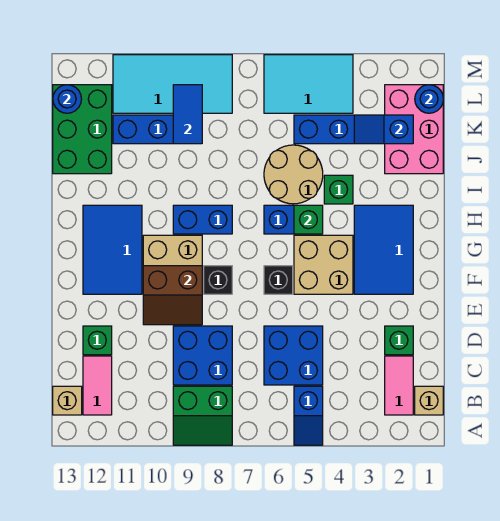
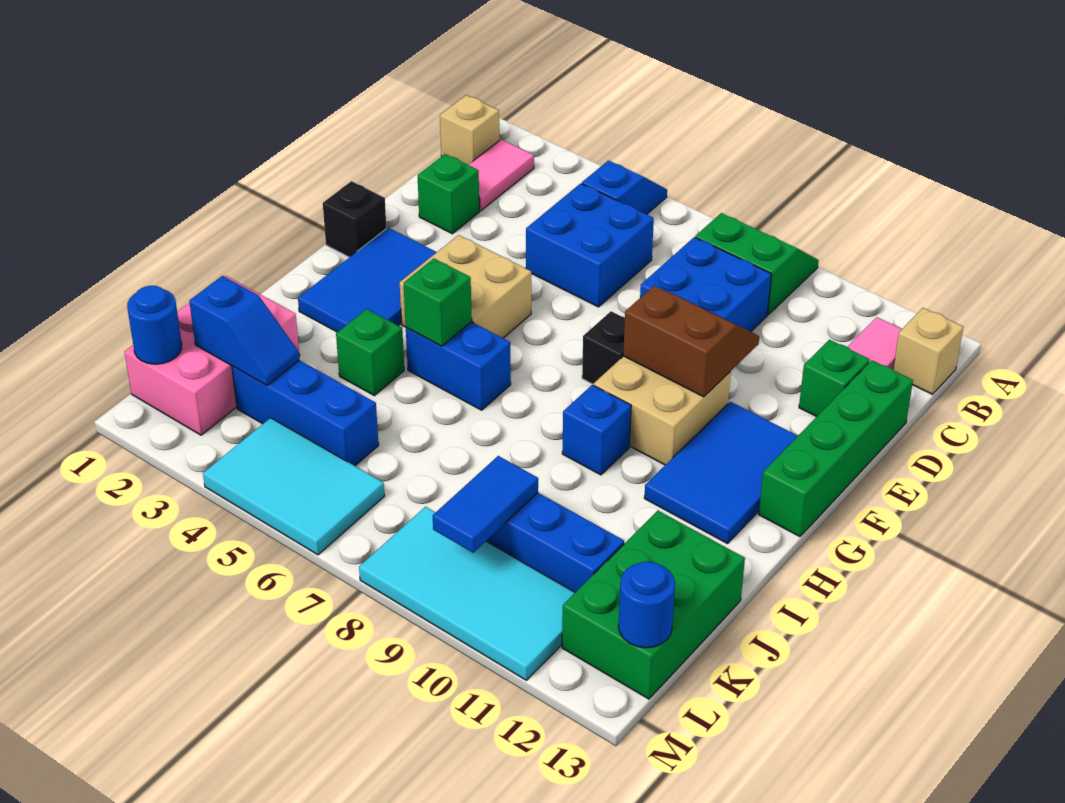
none -> green brick D13:G13 level 1
black brick F6 level 1 -> black brick F1 level 1
blue brick H8:H9 level 1 -> blue brick H9 level 1
tan round brick I5:J6 level 1 -> none

